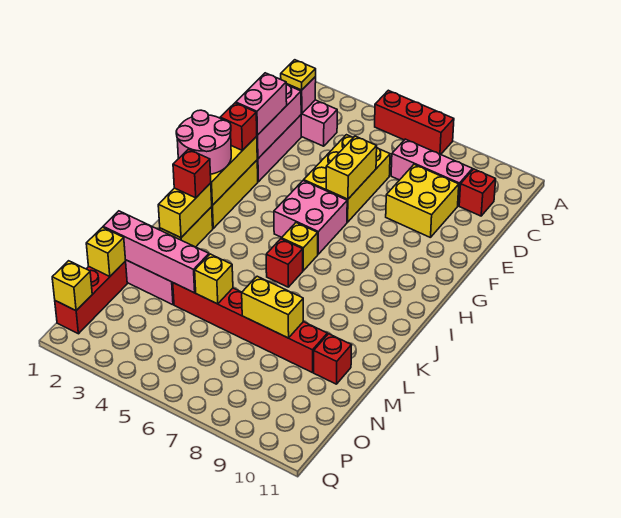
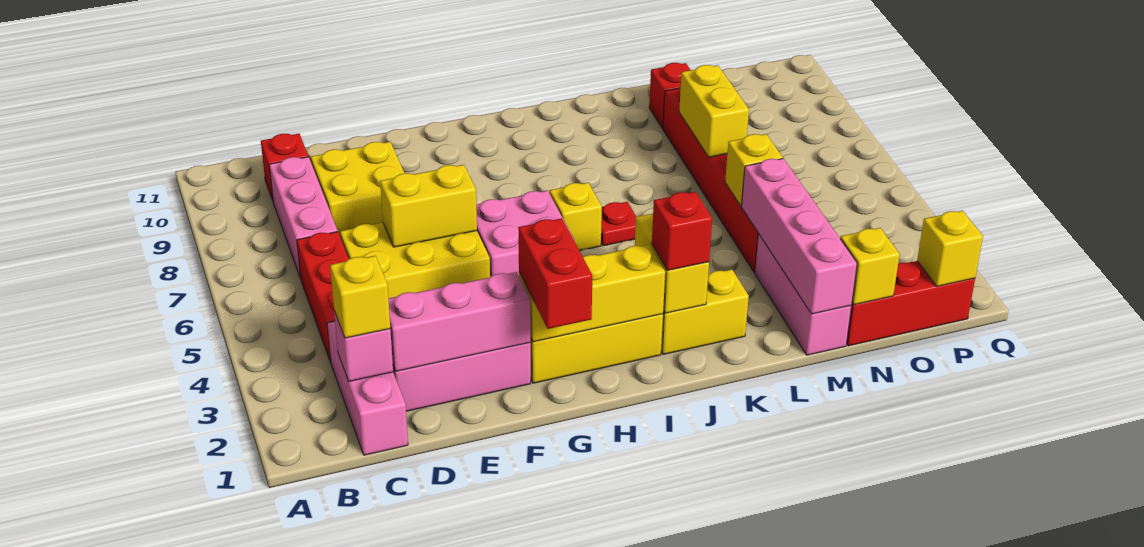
red brick A5:A7 level 1 -> red brick C4:C6 level 1
yellow plate C2 level 3 -> yellow brick C2 level 3
pink brick E2:F2 level 3 -> none
red brick G2 level 3 -> red brick G1:G2 level 3
pink round brick H1:I2 level 3 -> none
yellow brick J2:K2 level 2 -> yellow brick J2:J3 level 2
red brick J6 level 1 -> red plate J6 level 1

